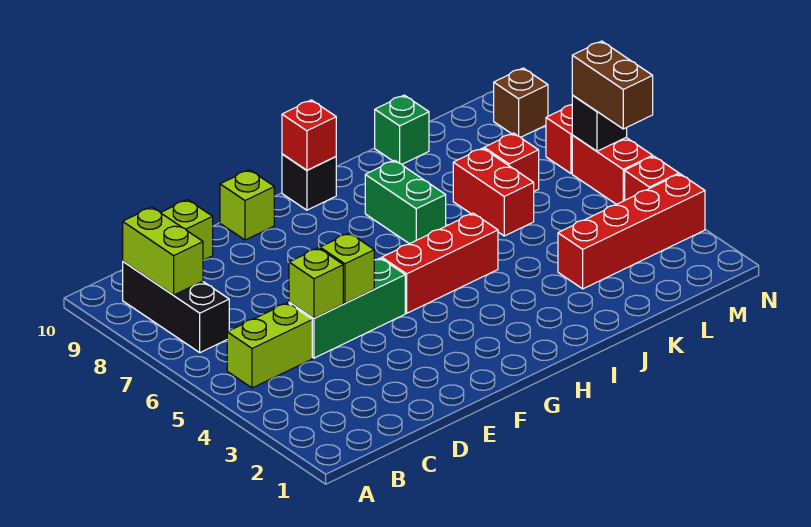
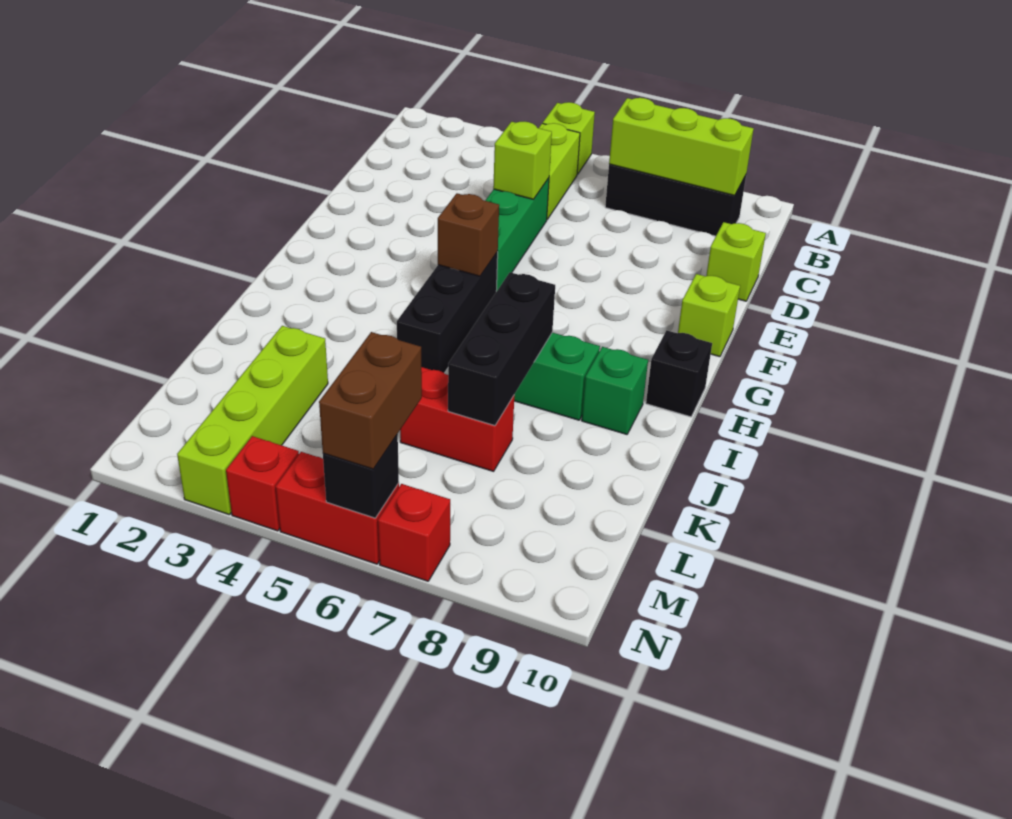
lime brick B8:B9 level 2 -> lime brick B7:B9 level 2
lime brick E5 level 2 -> lime brick A5 level 1
red brick G5:I5 level 1 -> black brick G5:I5 level 1
red brick H10 level 2 -> none
none -> black brick I7:K7 level 2
red brick K3:N3 level 1 -> lime brick K3:N3 level 1
green brick K10 level 1 -> green brick I9 level 1
red brick L7 level 1 -> none
brown brick N5:N6 level 3 -> brown brick M6:N6 level 3
brown brick N9 level 1 -> brown brick G5 level 2

